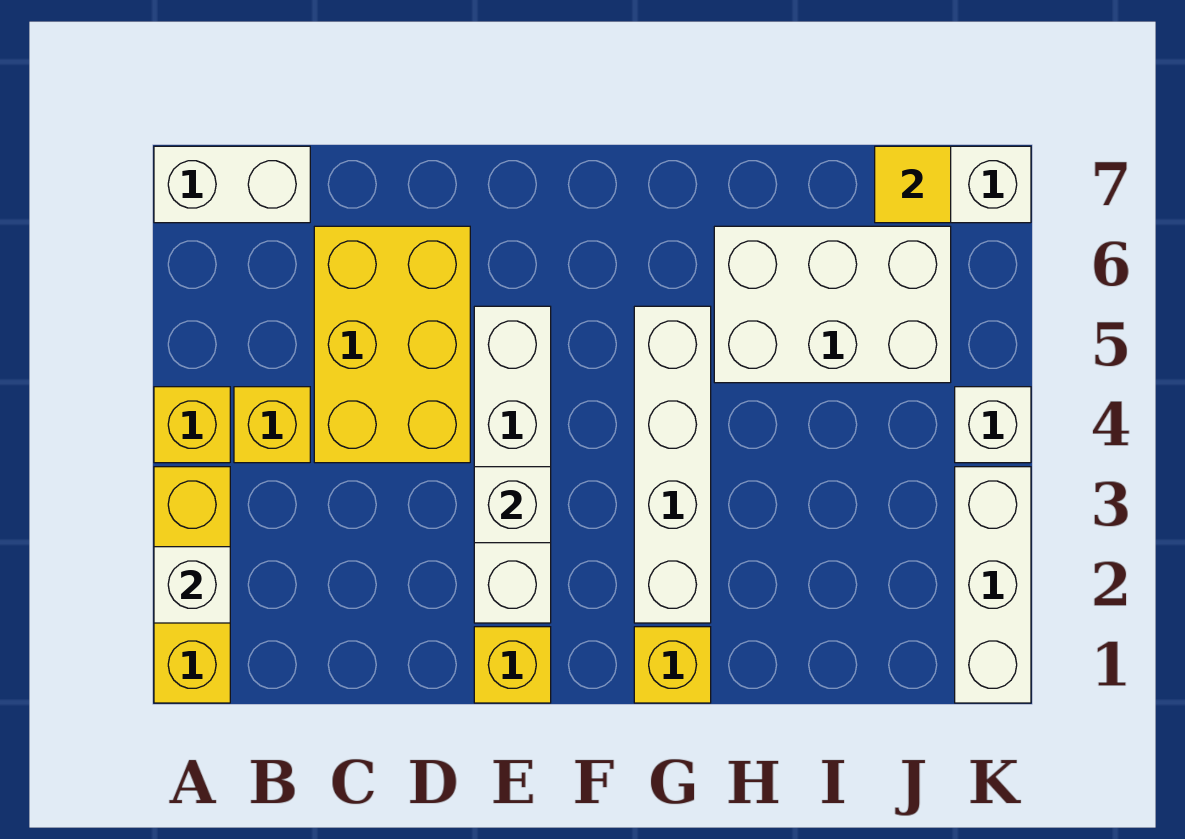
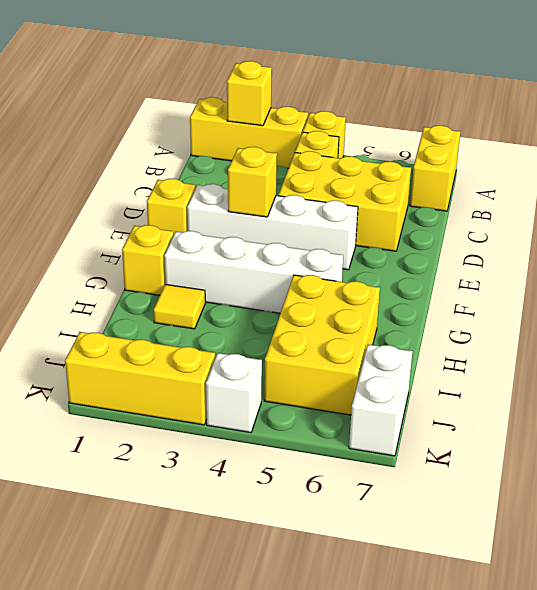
white brick A2 level 2 -> yellow brick A2 level 2
white brick A7:B7 level 1 -> yellow brick A7:B7 level 1
white brick E3 level 2 -> yellow brick E3 level 2
white brick H5:J6 level 1 -> yellow brick H5:J6 level 1
yellow tile J7 level 2 -> yellow tile H2 level 1
white brick K1:K3 level 1 -> yellow brick K1:K3 level 1

